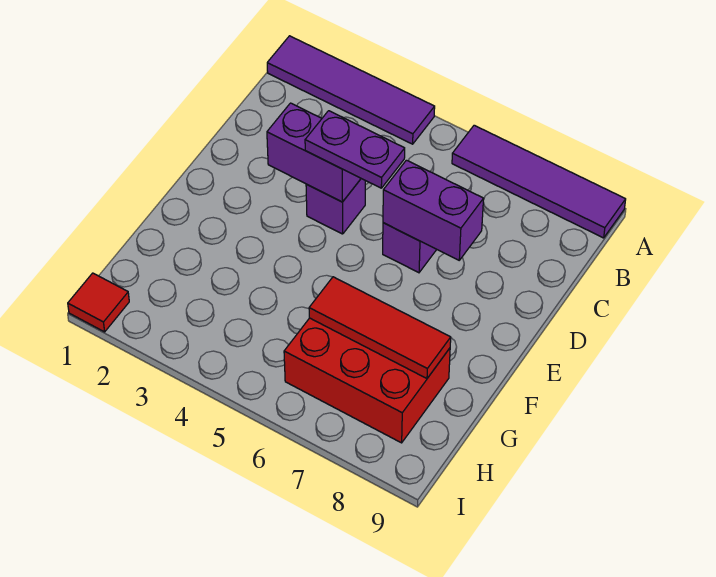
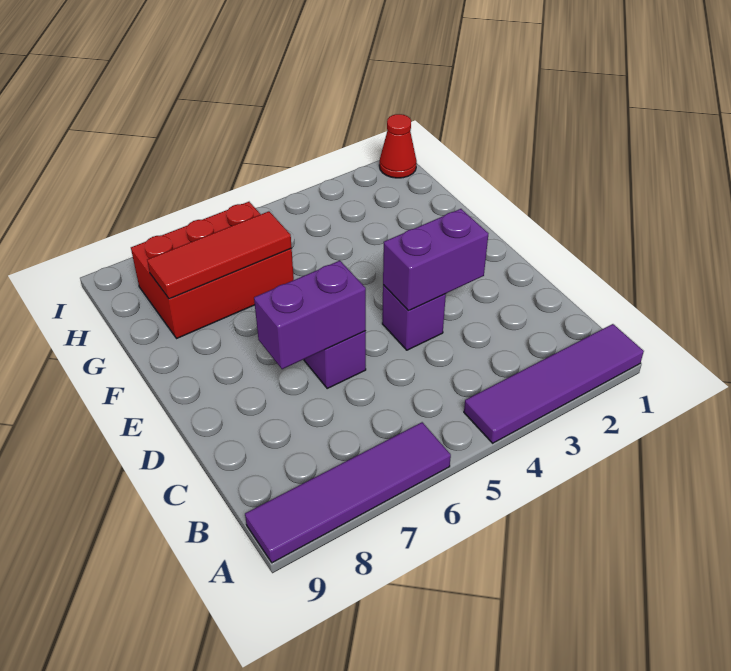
purple plate D4:D5 level 3 -> none
red tile I1 level 1 -> red cone I1 level 1

